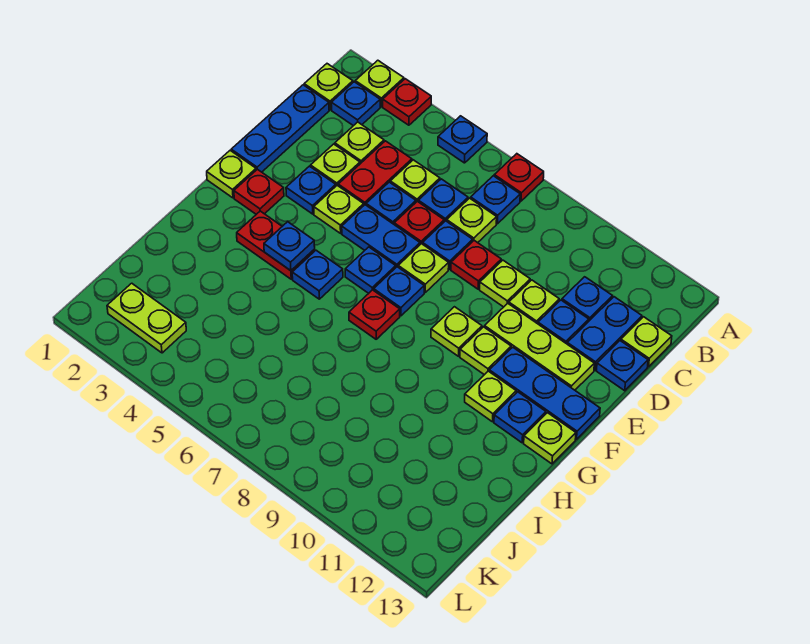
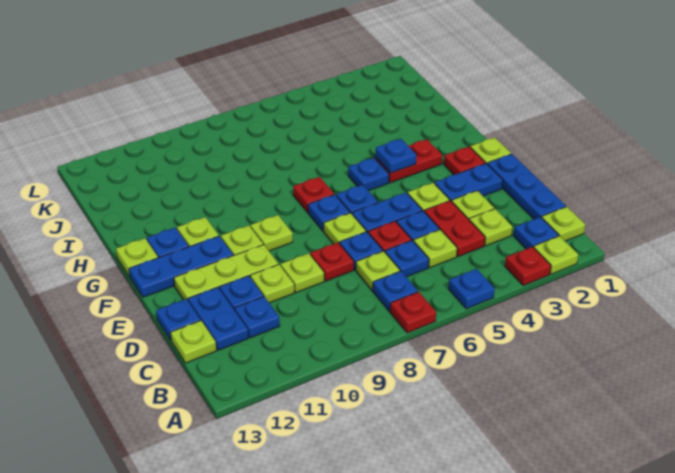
blue plate E3 level 1 -> blue plate E2:E3 level 1
lime plate K2:K3 level 1 -> none

